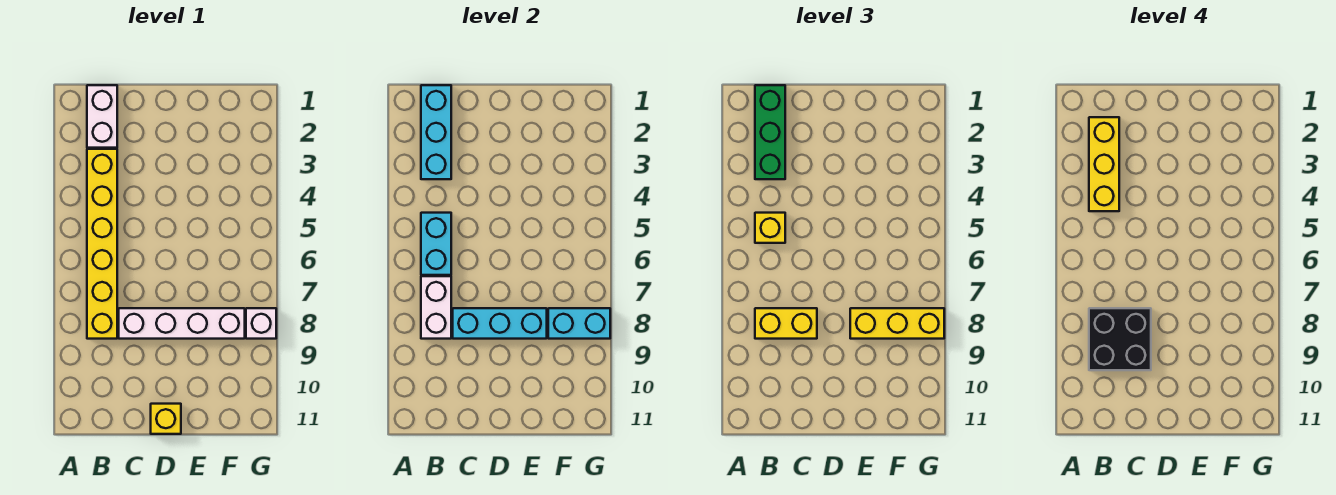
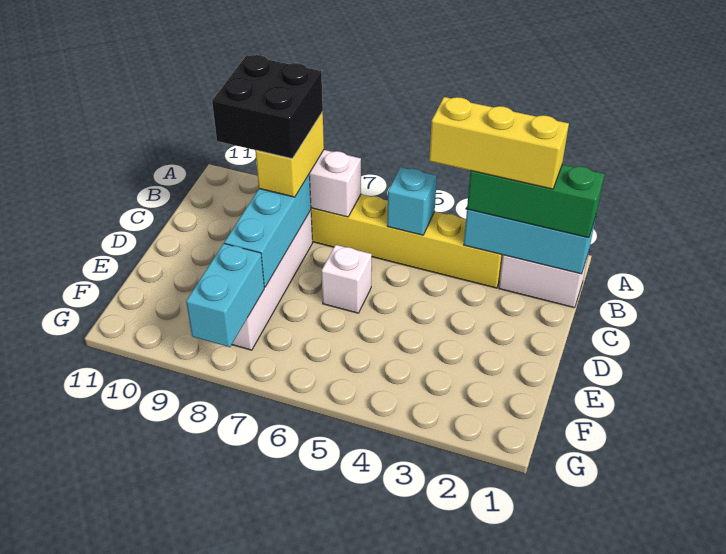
cyan brick B5:B6 level 2 -> cyan brick B5 level 2
yellow brick B5 level 3 -> none
yellow brick D11 level 1 -> none
yellow brick E8:G8 level 3 -> none
white brick G8 level 1 -> white brick D6 level 1

